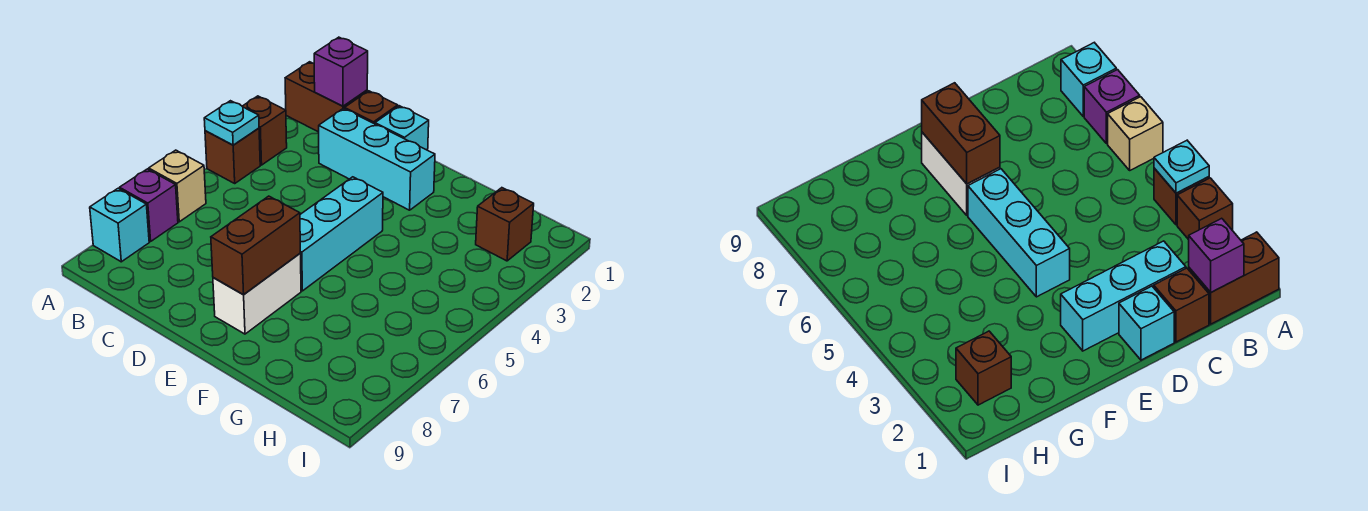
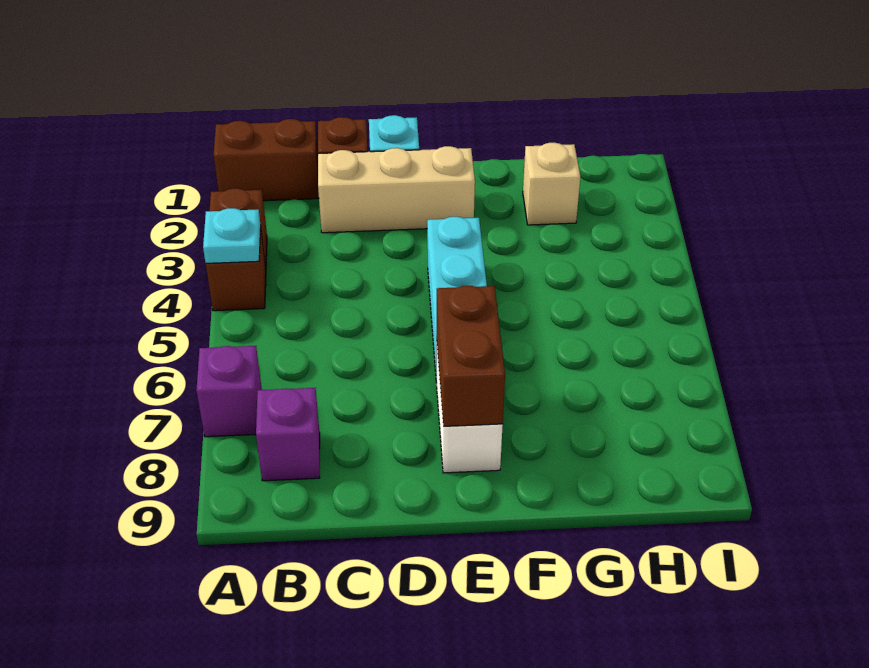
tan brick A6 level 1 -> tan brick G2 level 1
cyan brick A8 level 1 -> none
purple brick B1 level 2 -> purple brick B8 level 1
cyan brick C2:E2 level 1 -> tan brick C2:E2 level 1
brown brick H2 level 1 -> none

